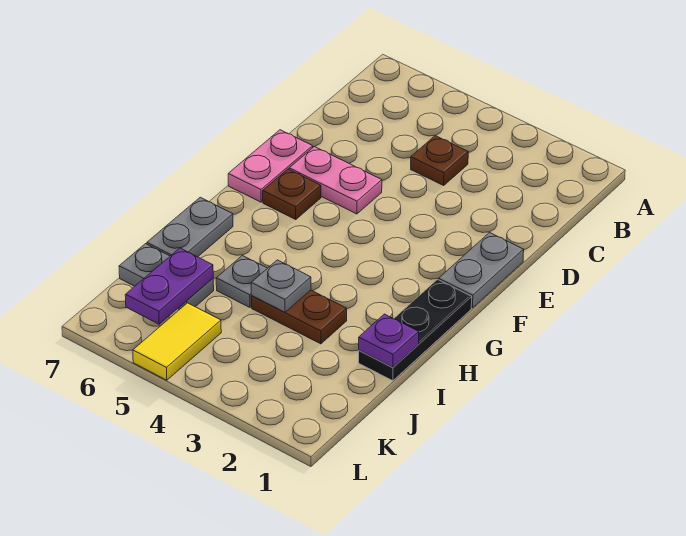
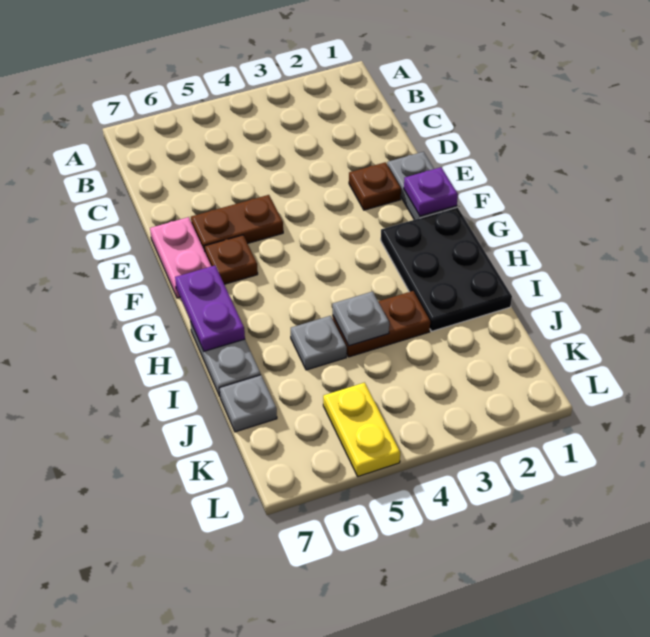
brown plate C4 level 1 -> brown plate E2 level 1
pink plate E5:E6 level 1 -> brown plate E5:E6 level 1
black plate G1:I1 level 1 -> black plate G1:I2 level 1
purple plate I1 level 2 -> purple plate F1 level 2
grey plate J6:J7 level 1 -> grey plate J7 level 1
purple plate J6:K6 level 2 -> purple plate G7:H7 level 2
yellow tile K5:L5 level 1 -> yellow plate K5:L5 level 1

